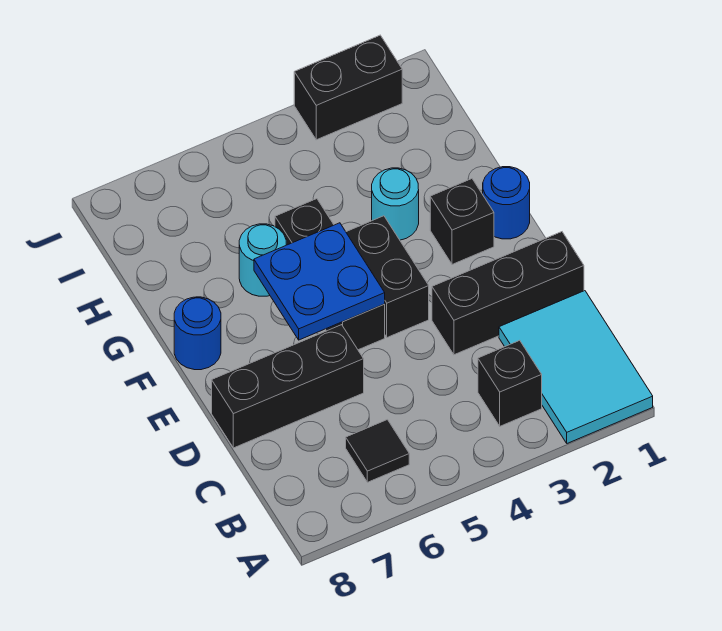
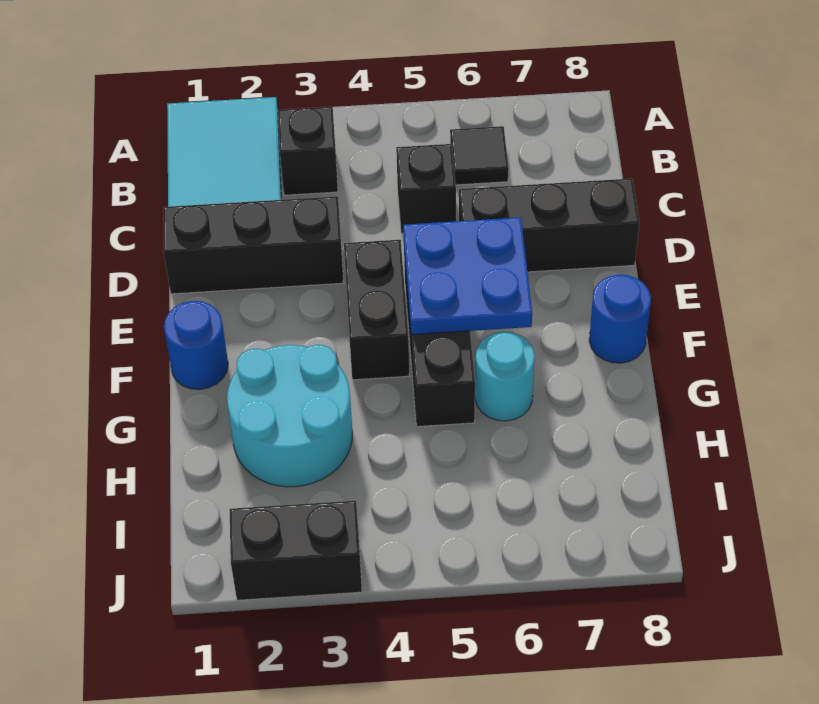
black brick F2 level 1 -> black brick C5 level 1
cyan round brick G3 level 1 -> cyan round brick G2:H3 level 1

